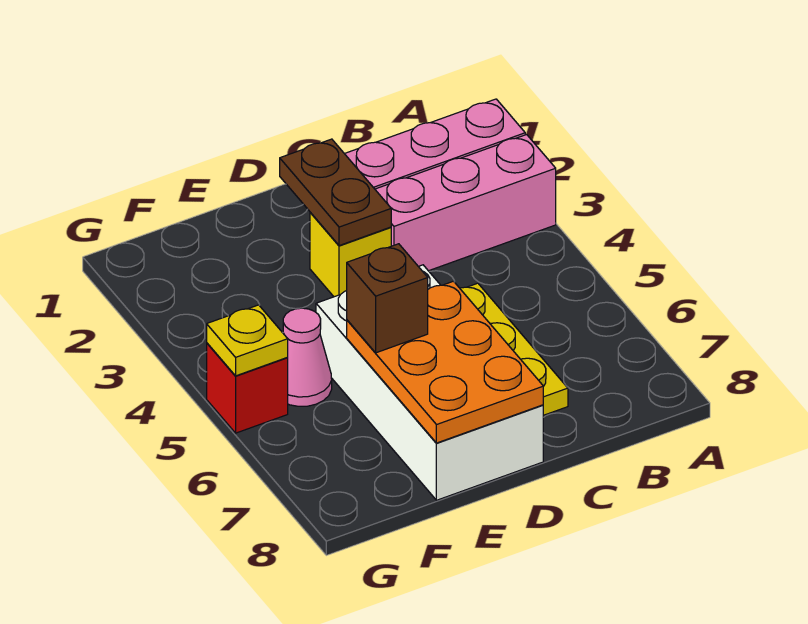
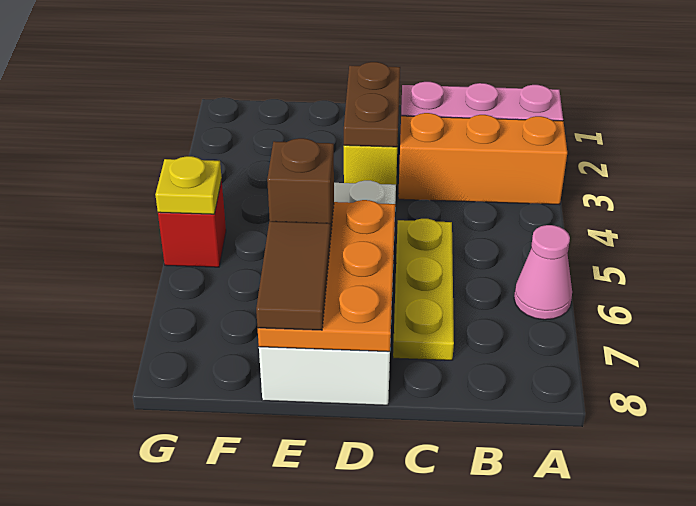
pink brick A3:C3 level 1 -> orange brick A3:C3 level 1
none -> brown tile E7:E8 level 3
pink cone F5 level 1 -> pink cone A6 level 1

